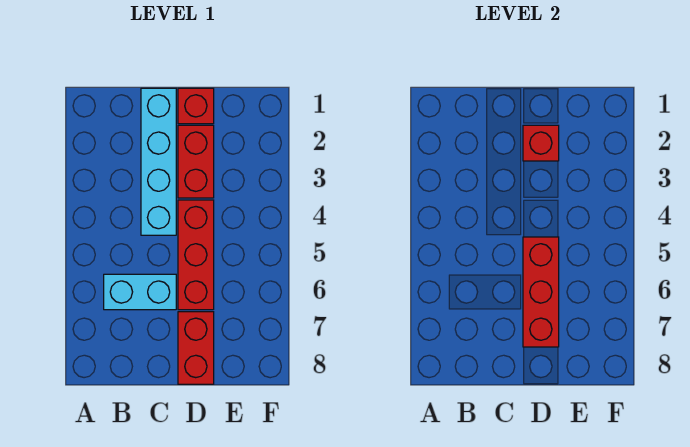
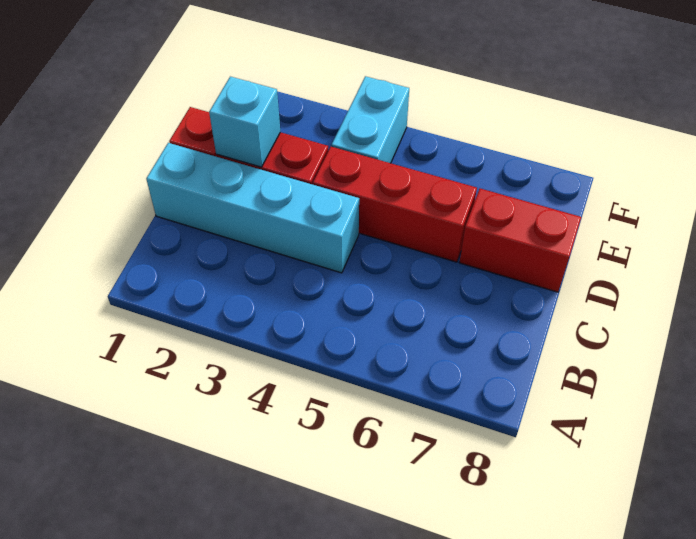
cyan brick B6:C6 level 1 -> cyan brick E4:F4 level 1
red brick D2 level 2 -> cyan brick D2 level 2
red brick D5:D7 level 2 -> none

